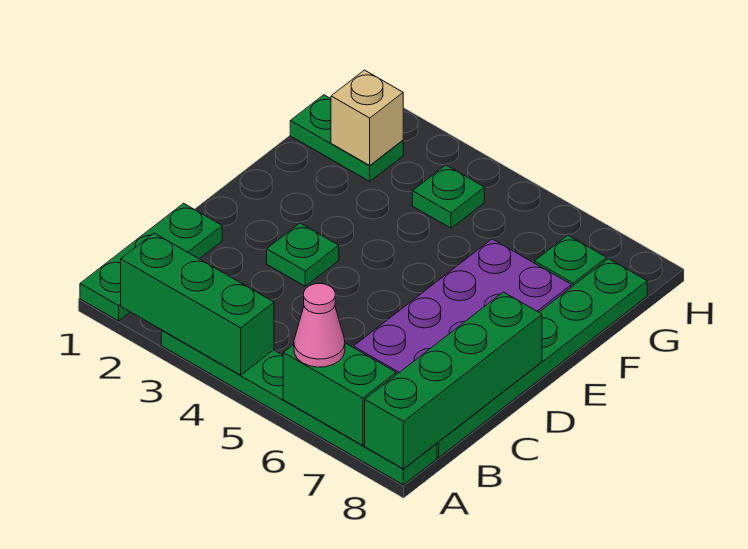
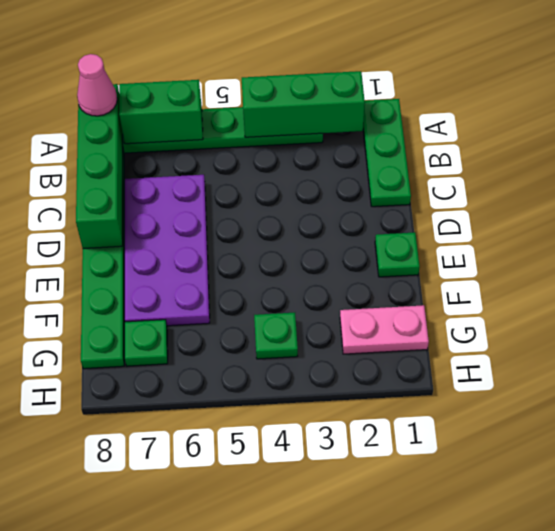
pink cone A6 level 3 -> pink cone A8 level 3
green plate D3 level 1 -> green plate E1 level 1
green plate G1:G2 level 1 -> pink plate G1:G2 level 1
tan brick G2 level 2 -> none

